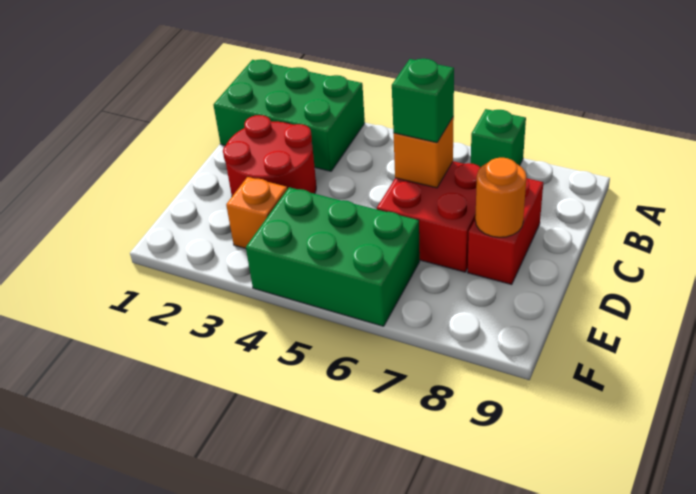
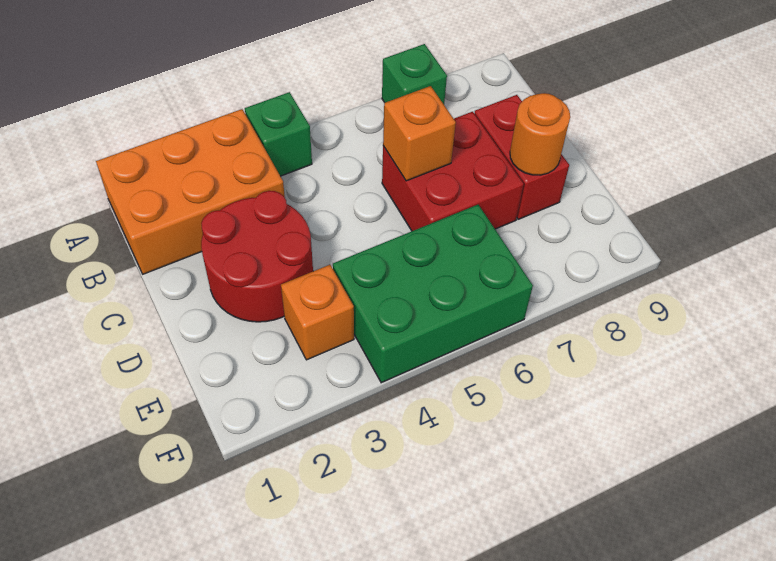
green brick A1:B3 level 1 -> orange brick A1:B3 level 1
green brick C6 level 3 -> green brick A4 level 1

